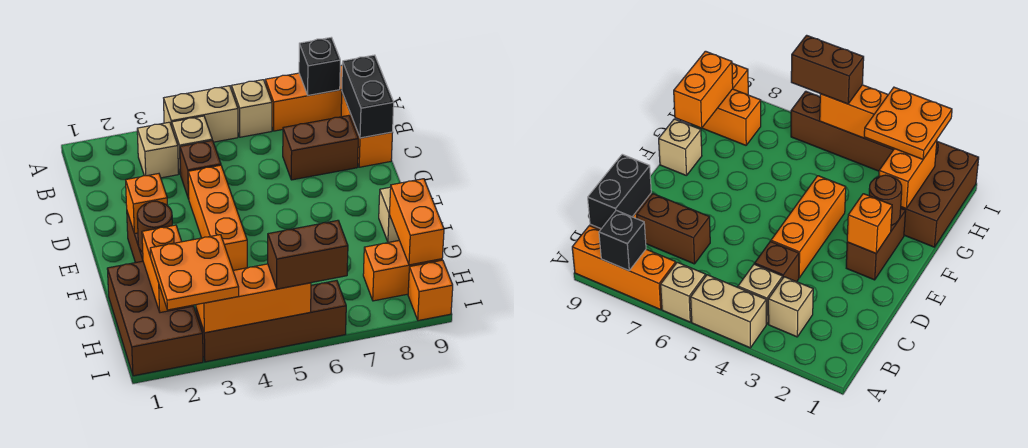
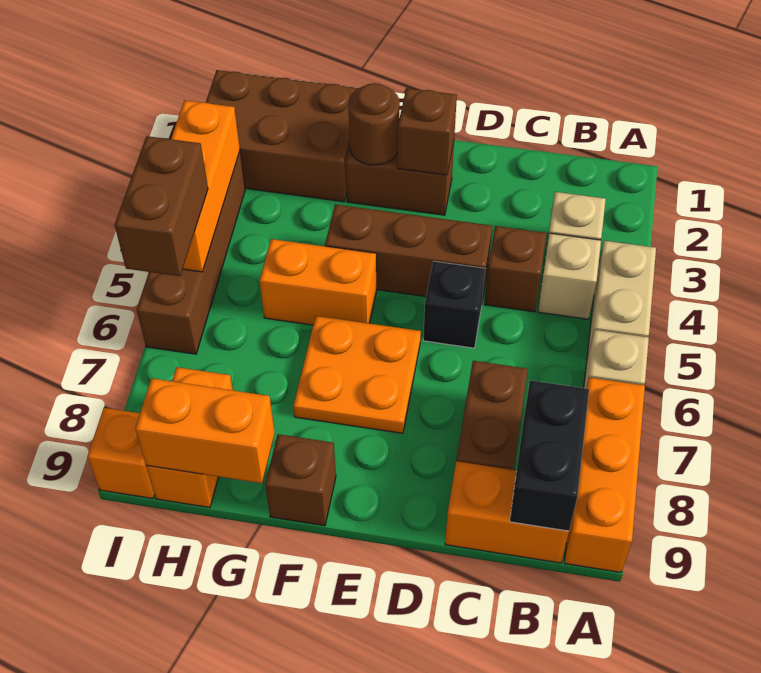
black brick A8 level 2 -> black brick D5 level 1
black brick B9:C9 level 2 -> black brick B8:B9 level 2
orange brick D4:F4 level 1 -> brown brick D4:F4 level 1
orange brick E2 level 2 -> brown brick E2 level 2
tan brick F9 level 1 -> brown brick F9 level 1
orange brick G2:H2 level 2 -> orange brick F5:G5 level 1
orange plate H2:I3 level 3 -> orange plate E6:F7 level 1

